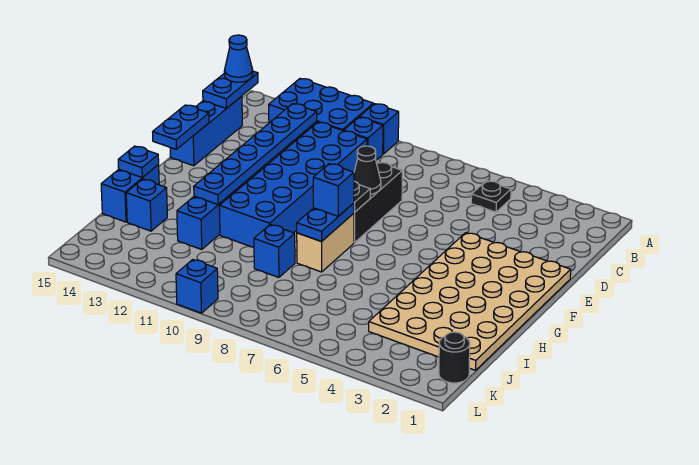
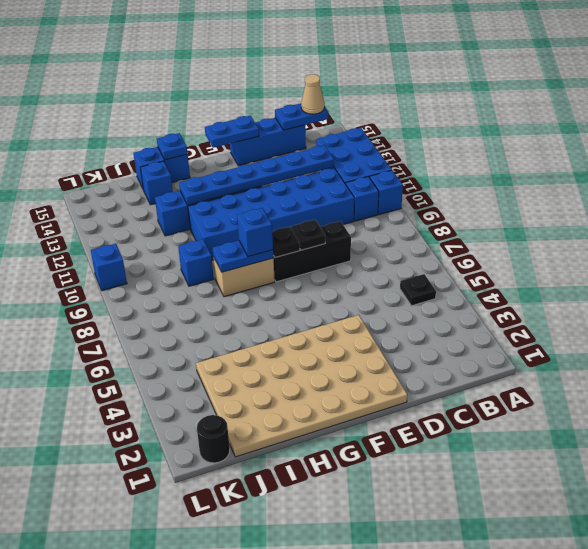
blue cone B15 level 3 -> tan cone B15 level 3
black cone E8 level 2 -> black plate E8 level 2

